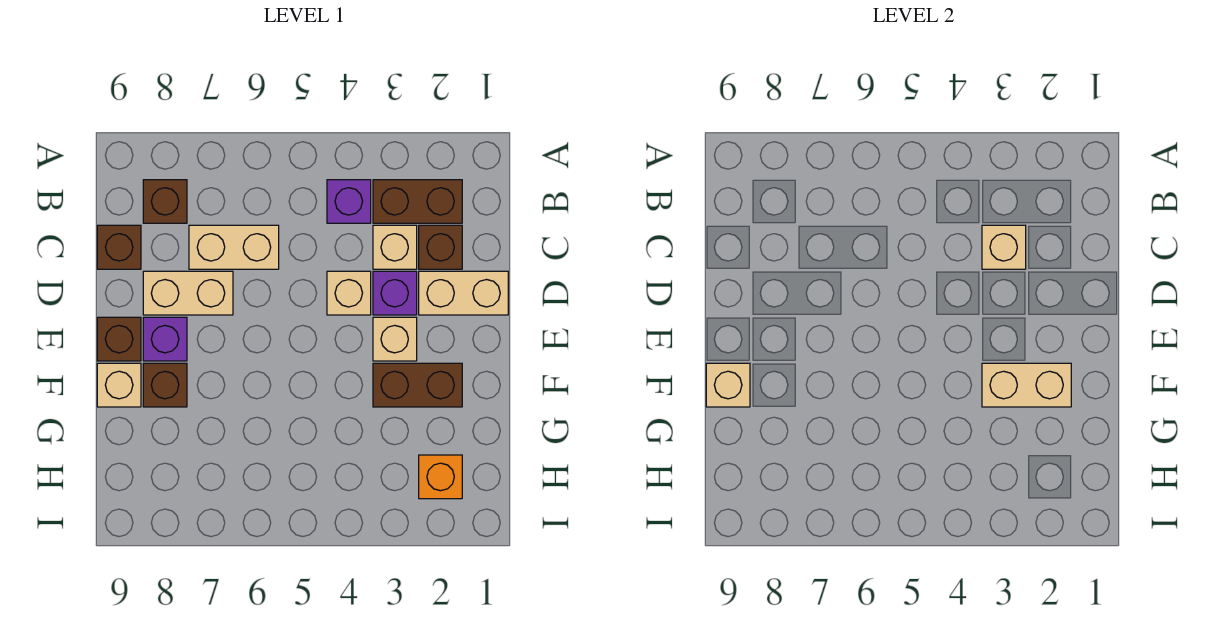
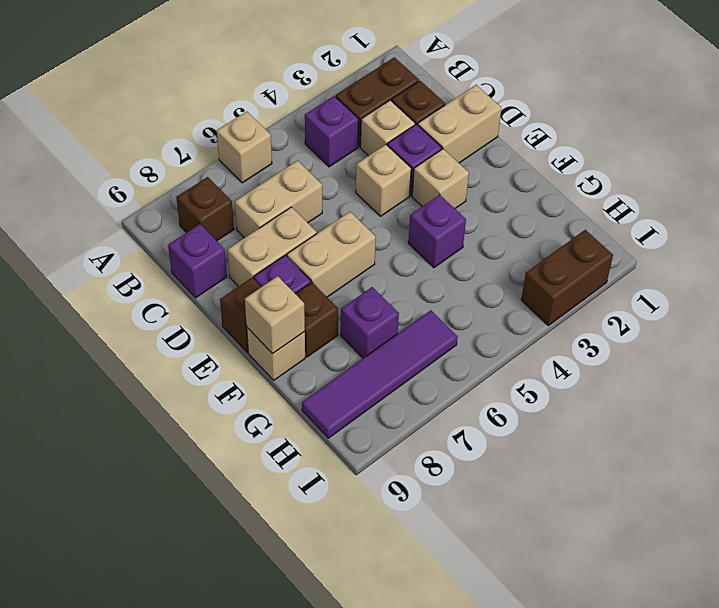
tan brick C3 level 2 -> tan brick A6 level 1
brown brick C9 level 1 -> purple brick C9 level 1
brown brick F2:F3 level 1 -> brown brick I2:I3 level 1
tan brick F2:F3 level 2 -> tan brick E6:E7 level 1
none -> purple brick F4 level 1
none -> purple brick G7 level 1
orange brick H2 level 1 -> none
none -> purple tile H6:H9 level 1

